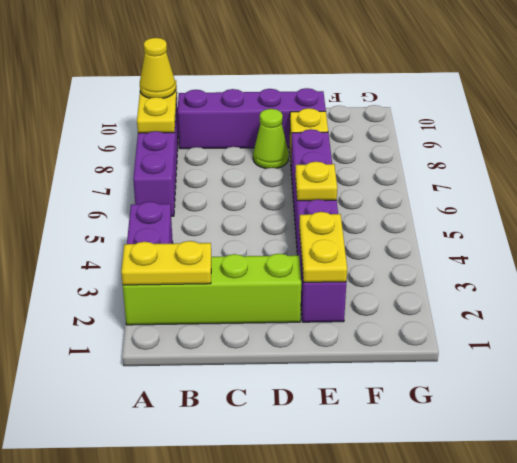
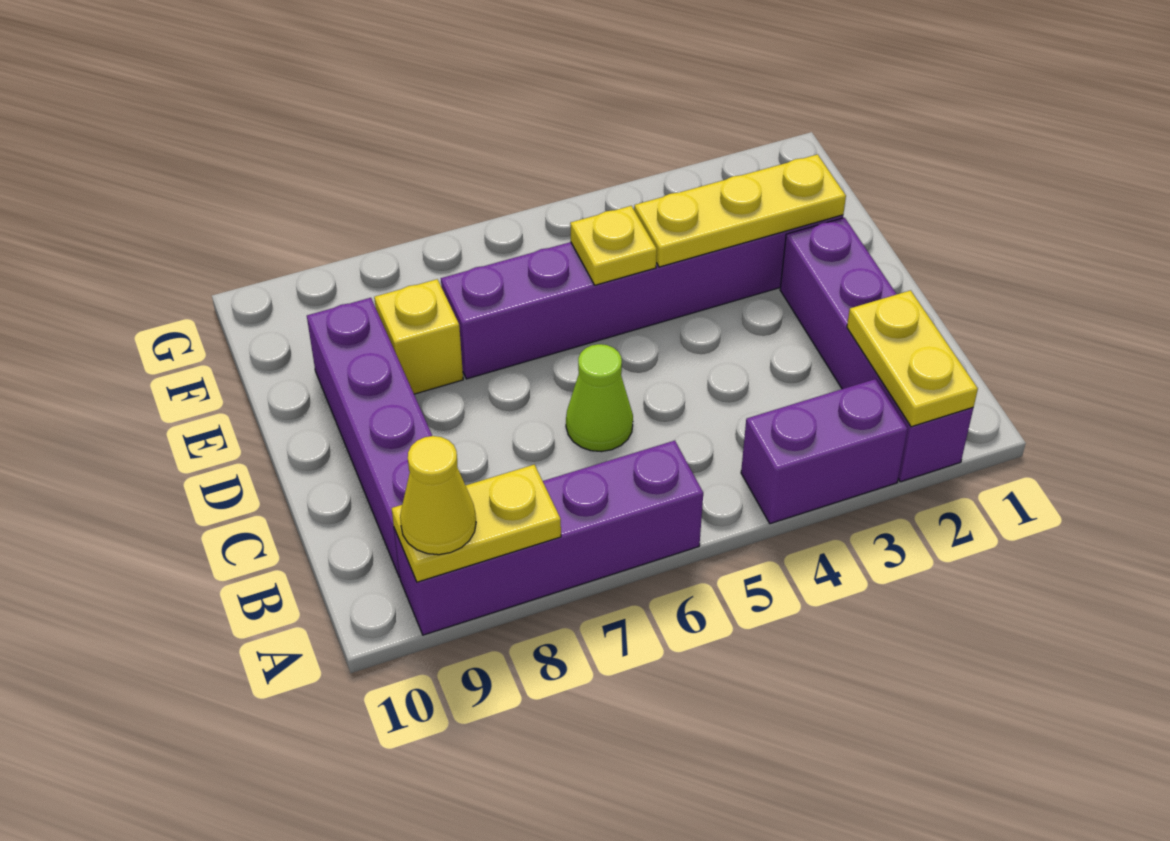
lime brick A2:D2 level 1 -> purple brick A2:D2 level 1
lime cone D8 level 1 -> lime cone C6 level 1
yellow plate E2:E3 level 2 -> yellow plate E2:E4 level 2

